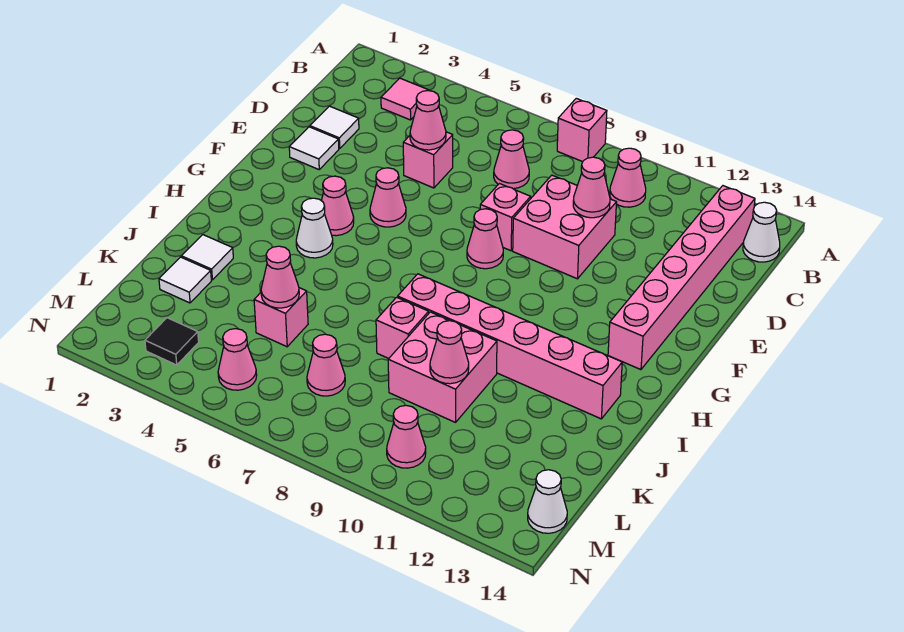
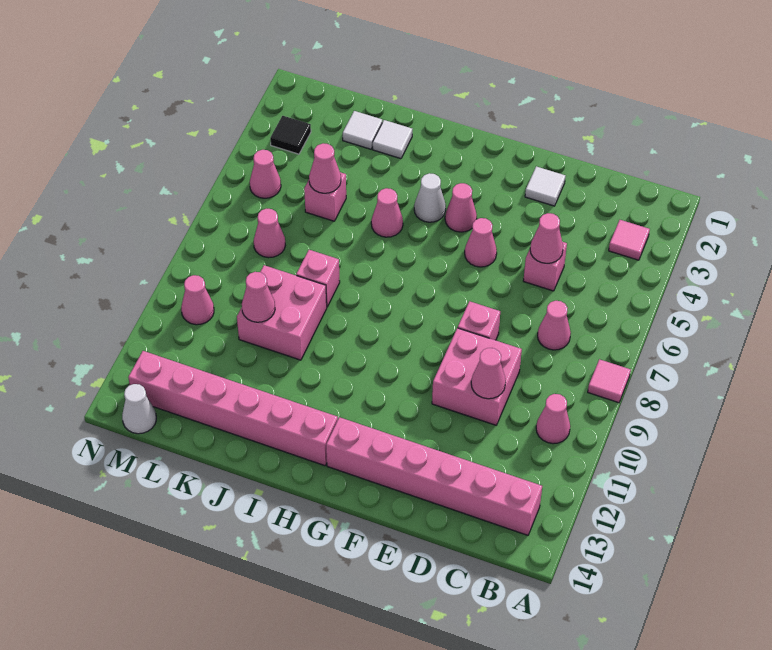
pink brick A8 level 1 -> pink tile A8 level 1
white cone B14 level 1 -> none
white tile D2 level 1 -> none
pink cone F8 level 1 -> pink cone I5 level 1
pink brick I8:I13 level 1 -> pink brick H13:M13 level 1

